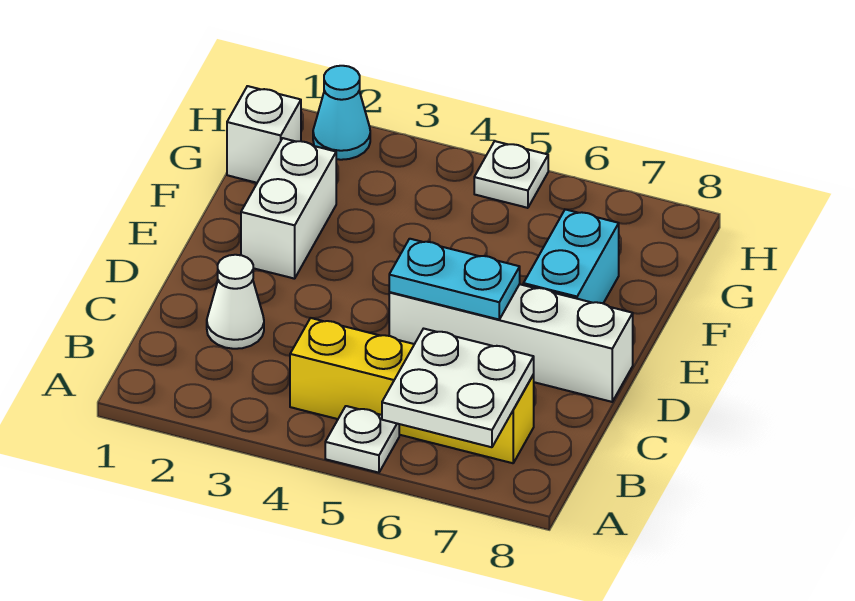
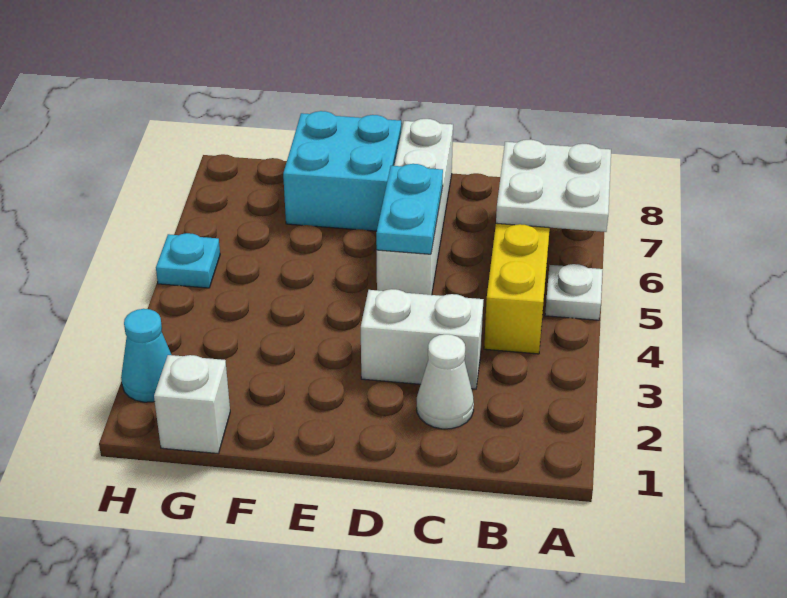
white brick E2:F2 level 1 -> white brick C3:D3 level 1
cyan brick E7:F7 level 1 -> cyan brick E7:F8 level 1
white plate H5 level 1 -> cyan plate H5 level 1

